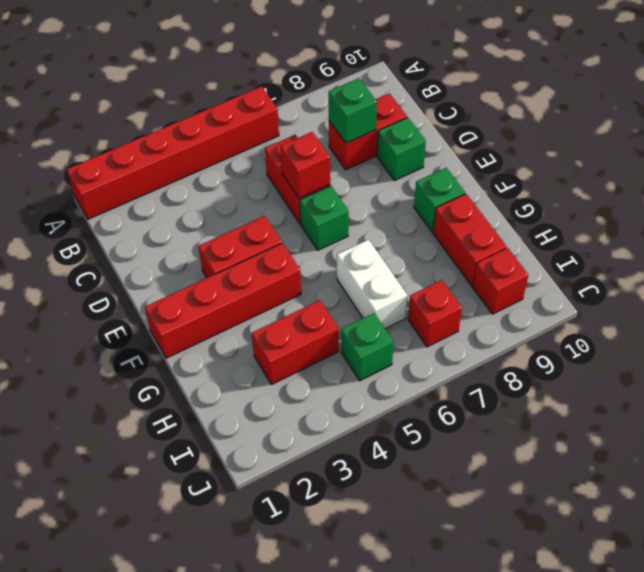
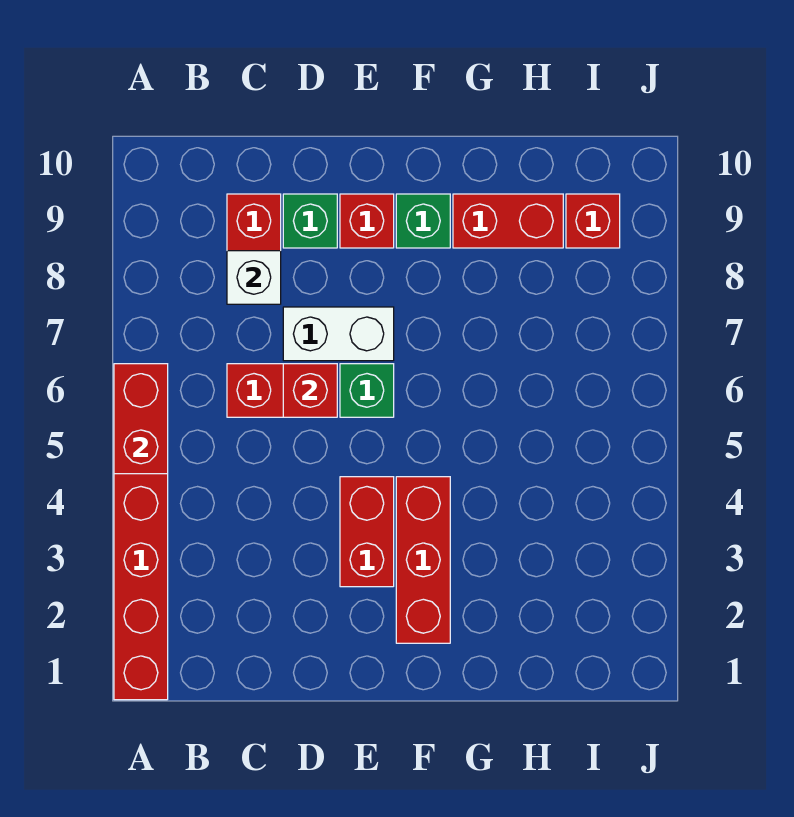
green brick C8 level 2 -> white brick C8 level 2
red brick F1:F4 level 1 -> red brick F2:F4 level 1
white brick G6:H6 level 1 -> white brick D7:E7 level 1
red brick H3:H4 level 1 -> red brick A5:A6 level 2
green brick I5 level 1 -> none
red brick I7 level 1 -> red brick E9 level 1

